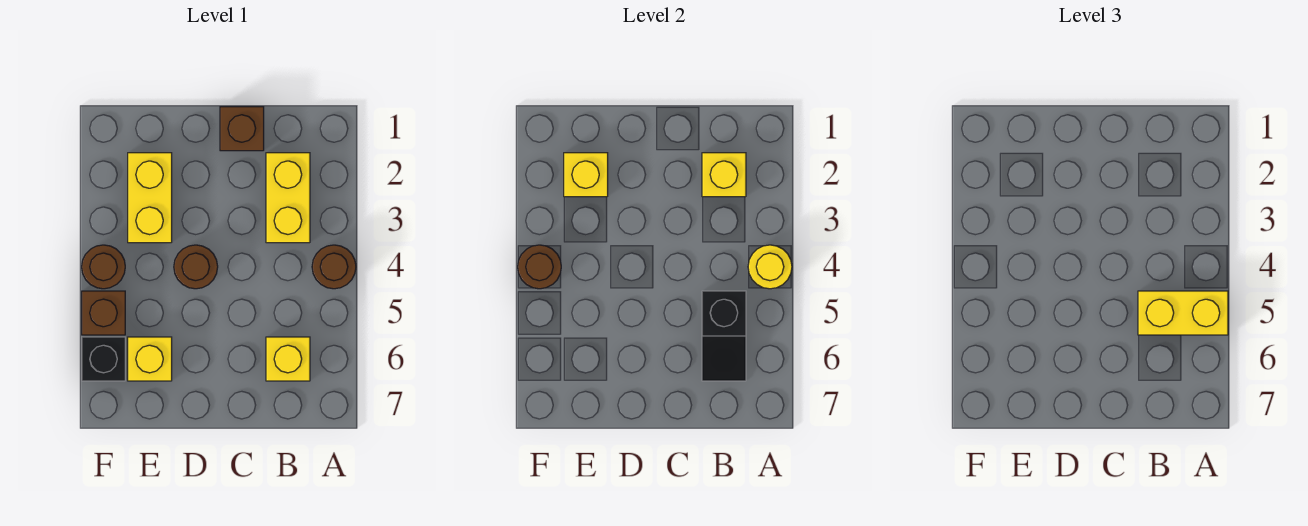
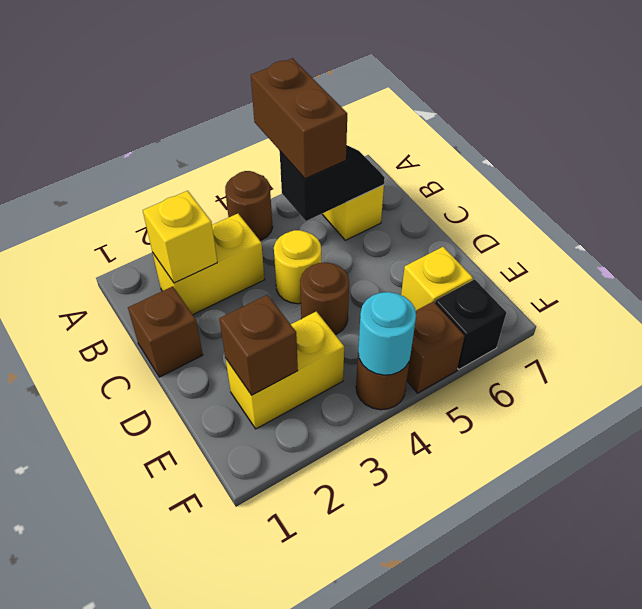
yellow round brick A4 level 2 -> yellow round brick C4 level 1
yellow brick A5:B5 level 3 -> brown brick A5:B5 level 3
yellow brick E2 level 2 -> brown brick E2 level 2
brown round brick F4 level 2 -> cyan round brick F4 level 2

